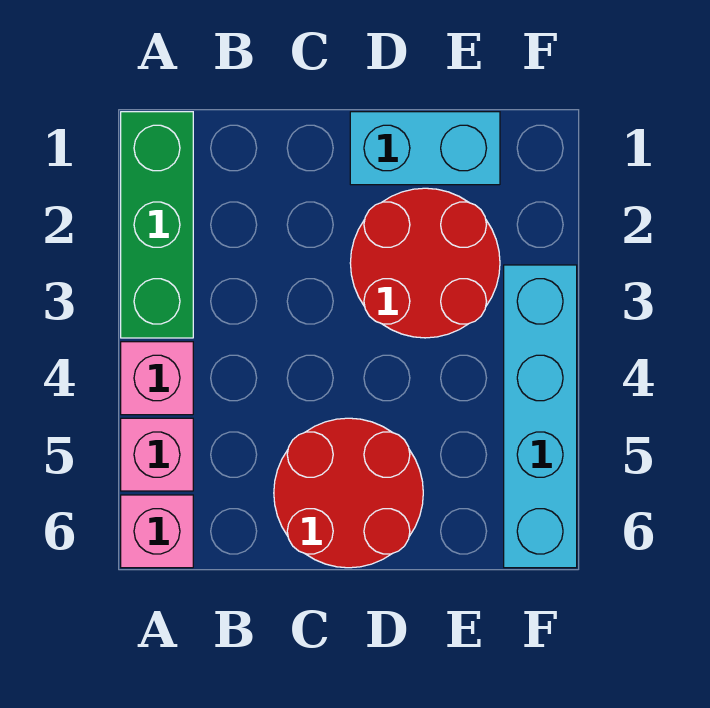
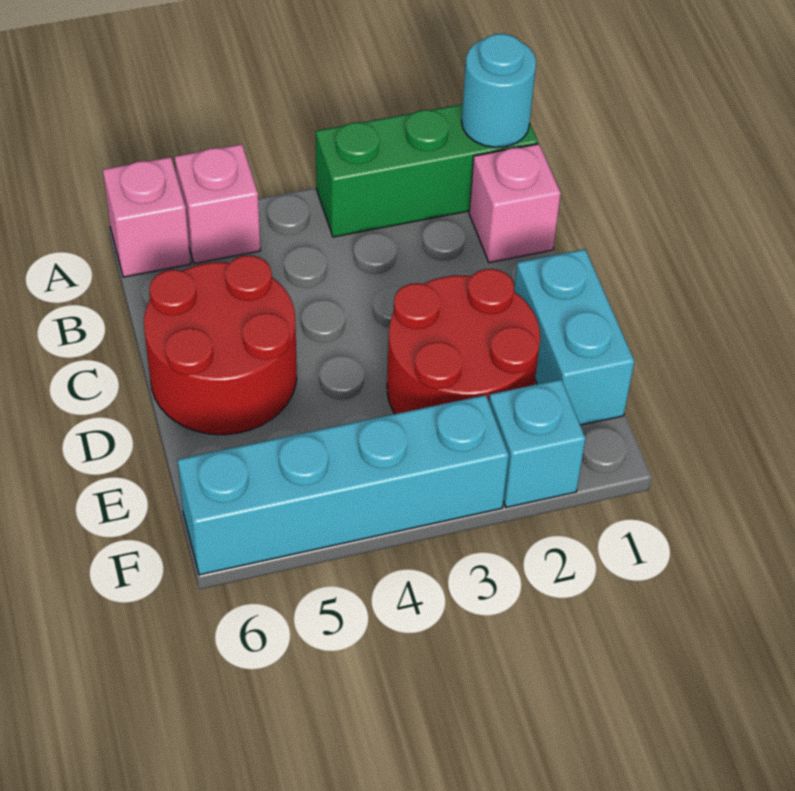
none -> cyan round brick A1 level 2
pink brick A4 level 1 -> pink brick B1 level 1
none -> cyan brick F2 level 1

